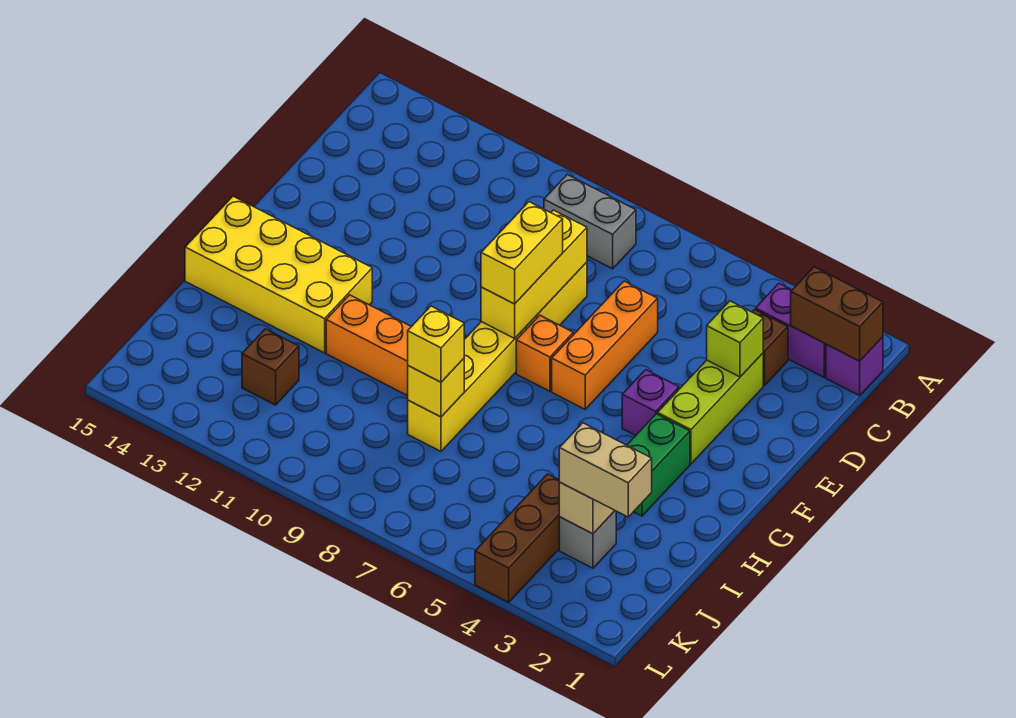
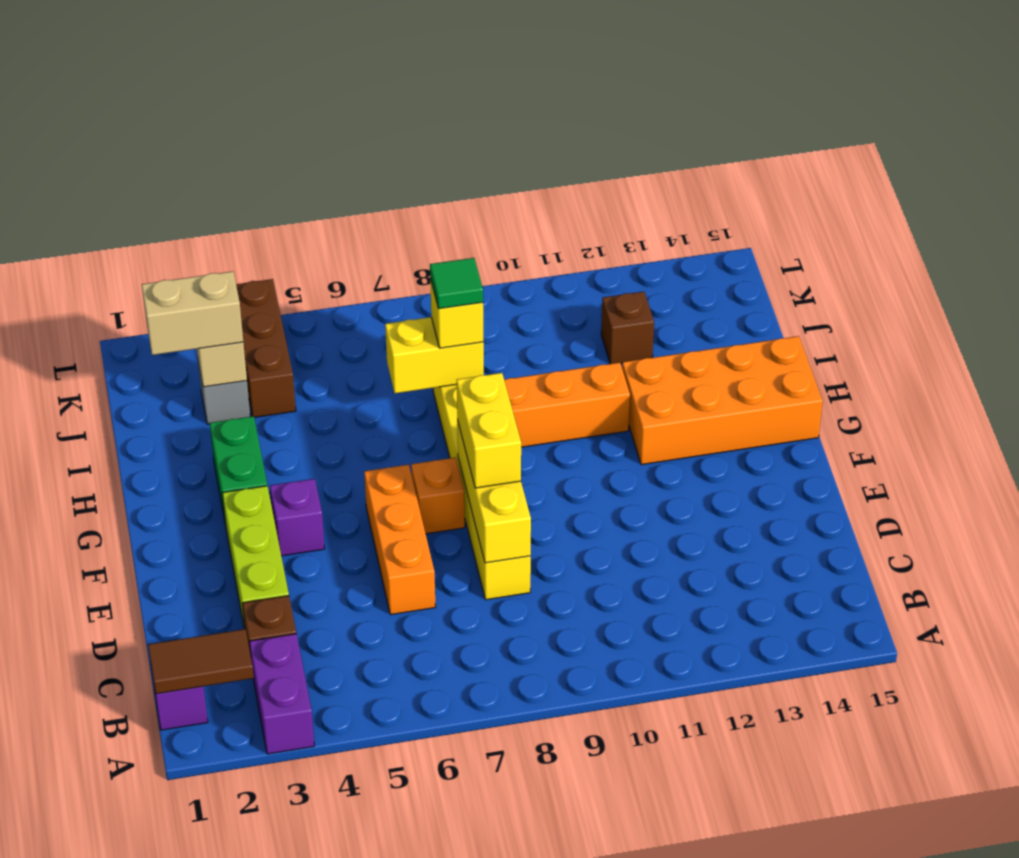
brown brick B1:B2 level 2 -> brown tile B1:B2 level 2
purple brick B2:B3 level 1 -> purple brick A3:B3 level 1
grey brick B8:B9 level 1 -> none
lime brick D3 level 2 -> none
yellow brick G12:H15 level 1 -> orange brick G12:H15 level 1
yellow brick I8 level 2 -> yellow brick I7:I8 level 2
none -> green tile I8 level 4

